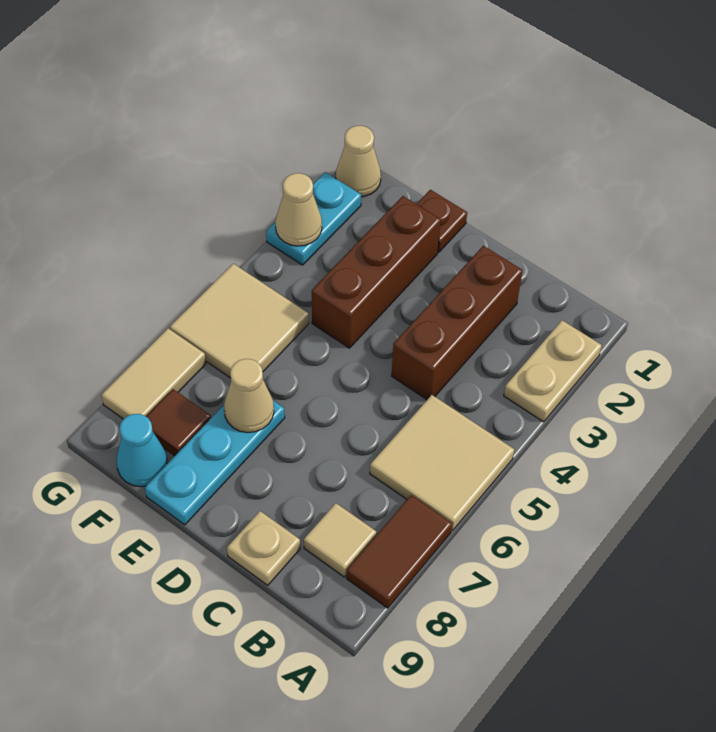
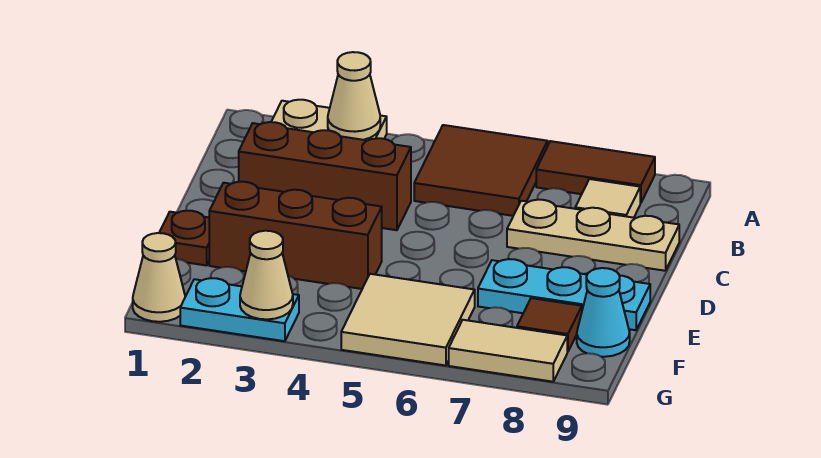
tan tile A5:B6 level 1 -> brown tile A5:B6 level 1
tan plate C9 level 1 -> tan plate C7:C9 level 1
tan cone E7 level 2 -> tan cone A3 level 2

